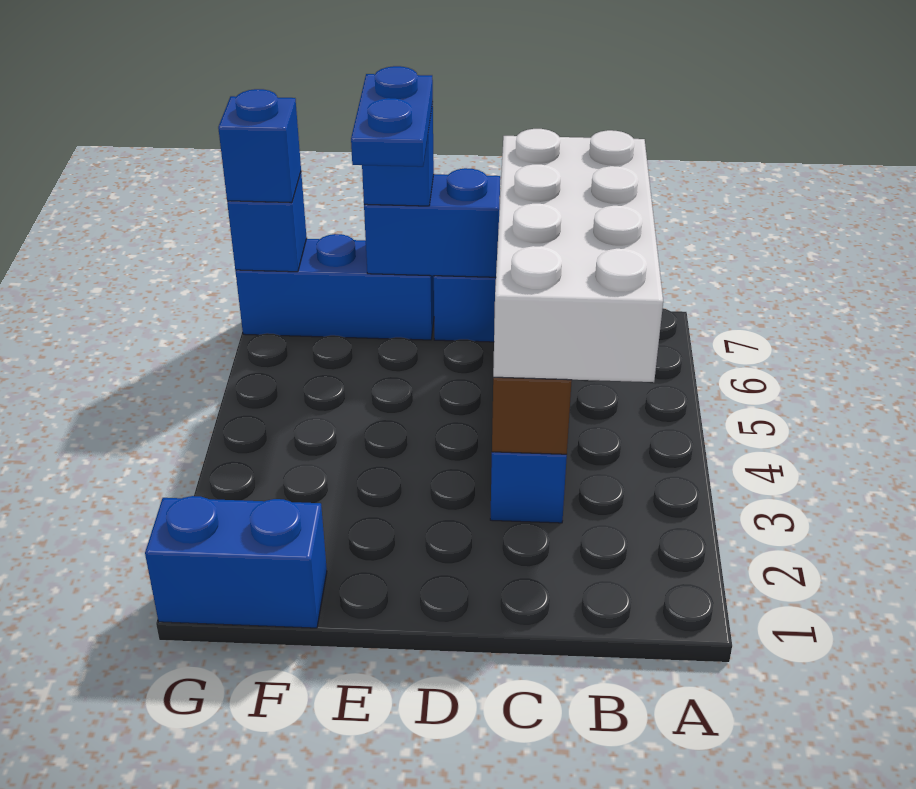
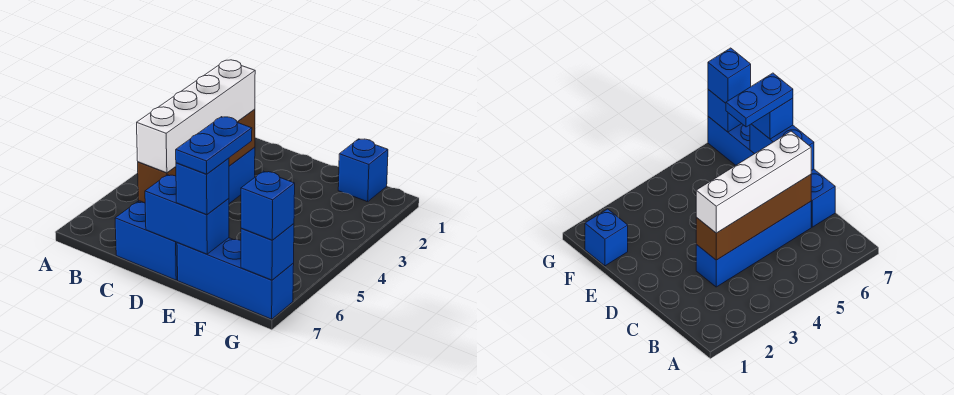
white brick B3:C6 level 3 -> white brick C3:C6 level 3
blue brick F1:G1 level 1 -> blue brick F1 level 1

